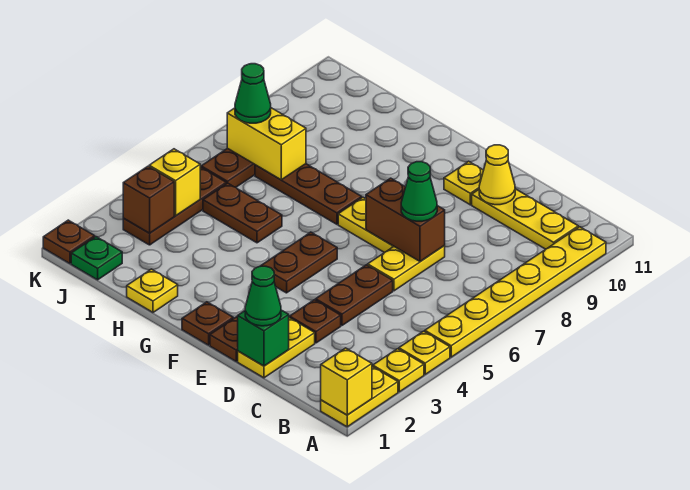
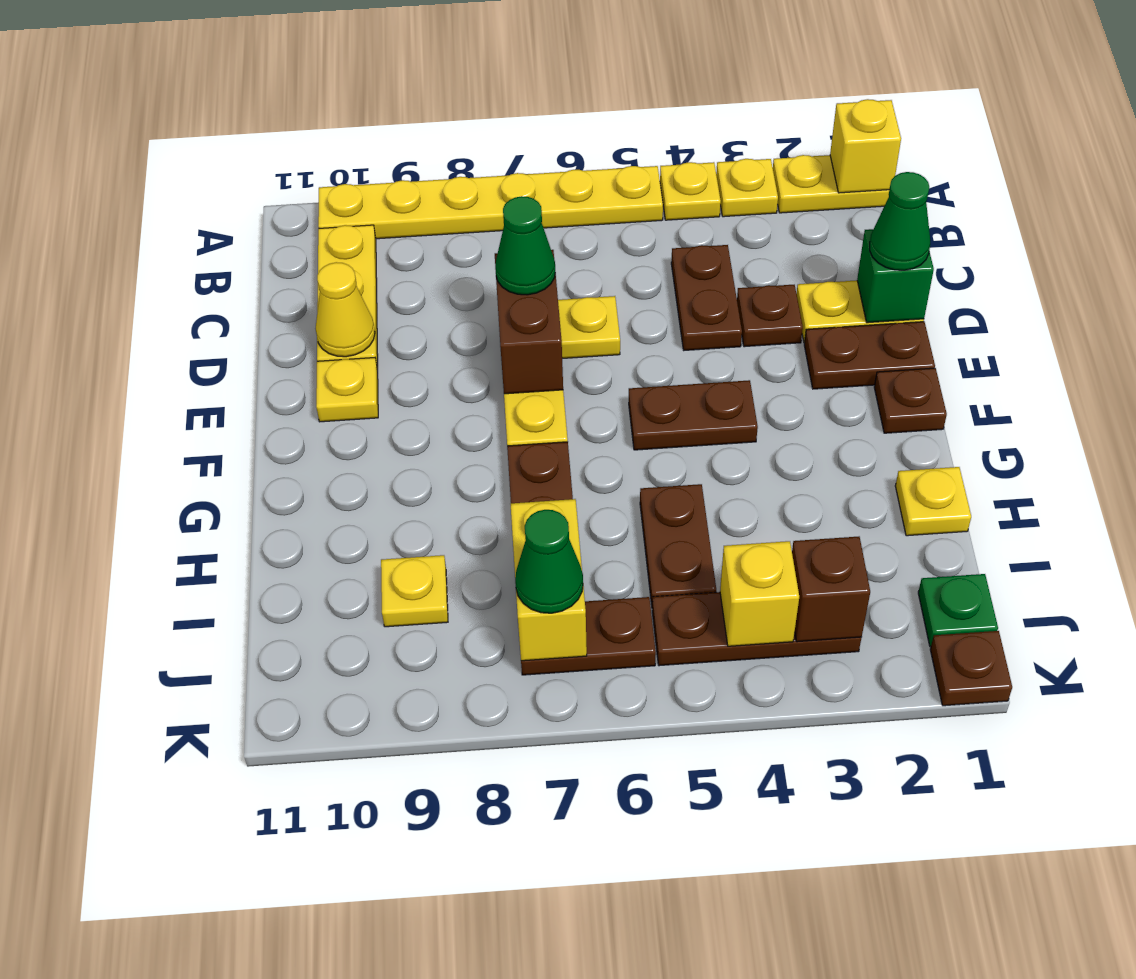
brown plate D4:D5 level 1 -> brown plate C4:D4 level 1
none -> yellow plate I9 level 1

